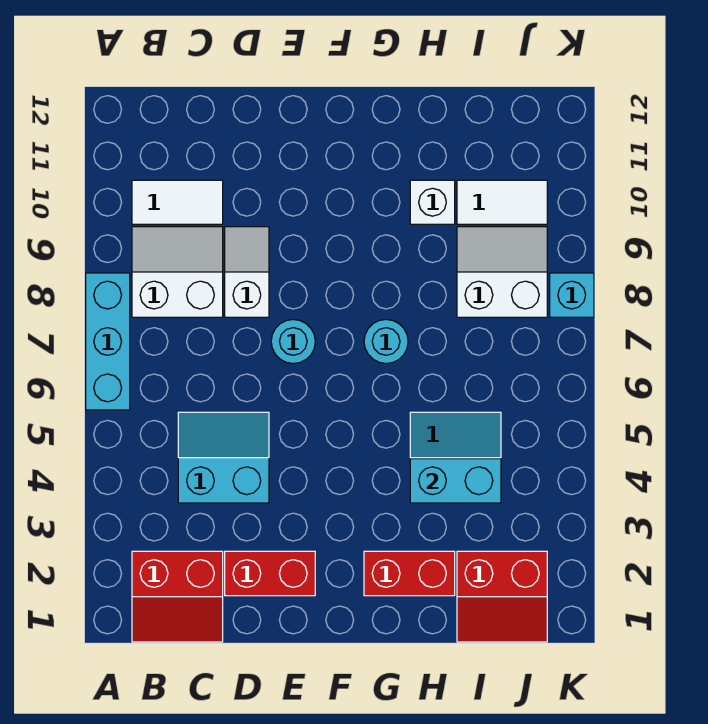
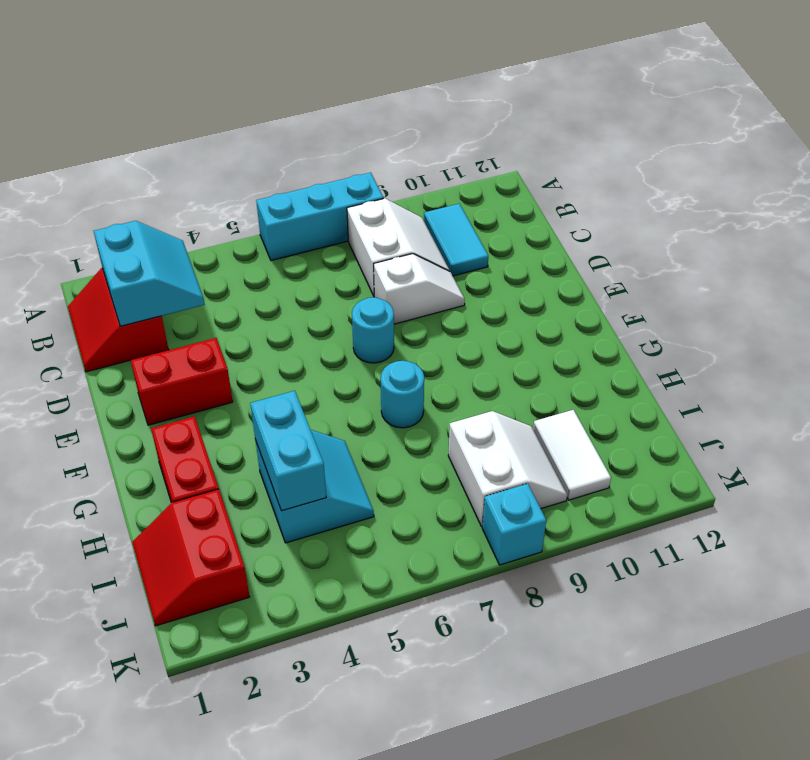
white tile B10:C10 level 1 -> cyan tile B10:C10 level 1
cyan slope C4:D5 level 1 top 4 -> cyan slope B2:C3 level 2 top 2
red brick D2:E2 level 1 -> red brick E2:E3 level 1
white brick H10 level 1 -> none

